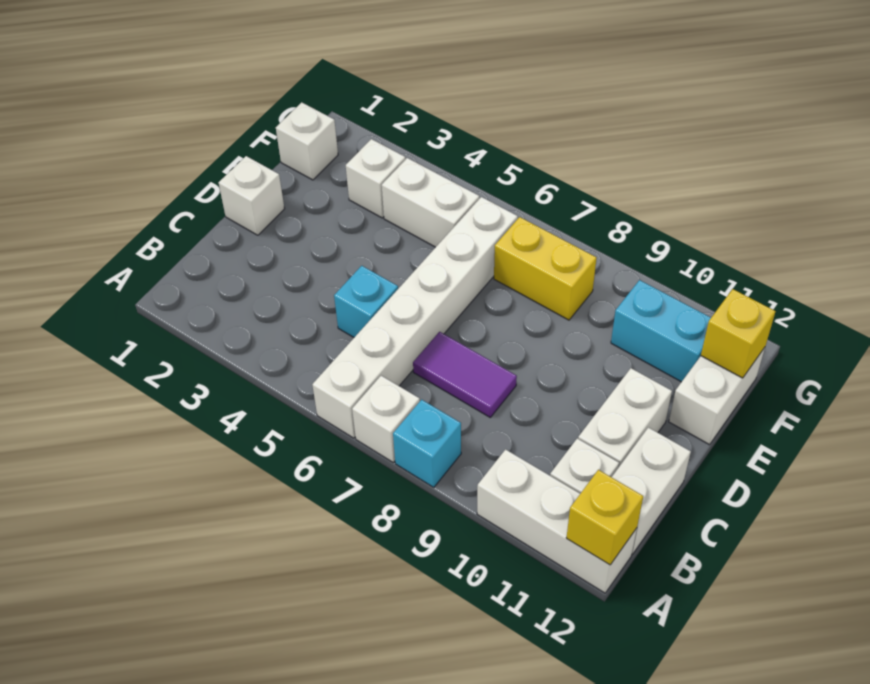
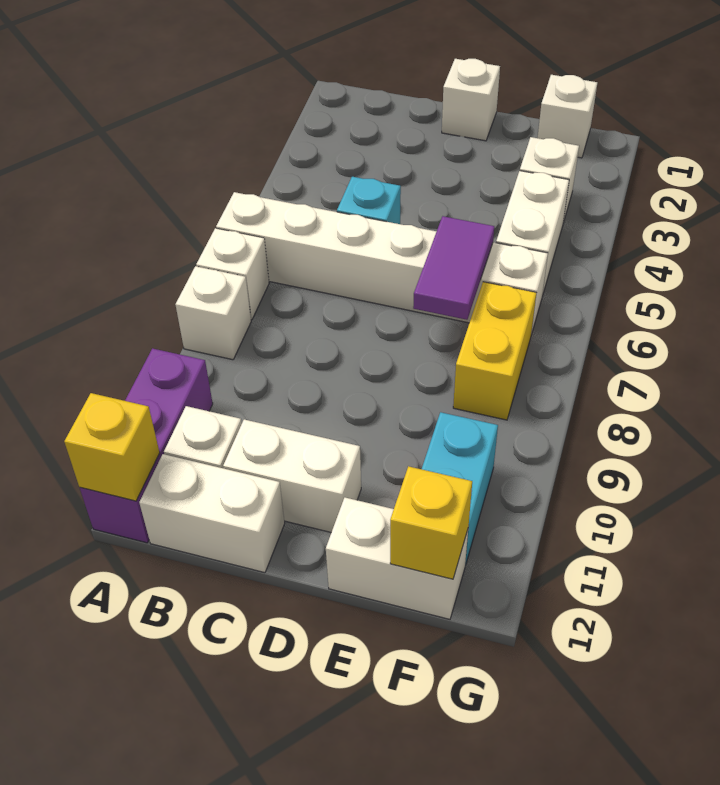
cyan brick A8 level 1 -> white brick A8 level 1
white brick A10:A12 level 1 -> purple brick A10:A12 level 1
purple tile C7:C8 level 1 -> purple tile E6:E7 level 2

